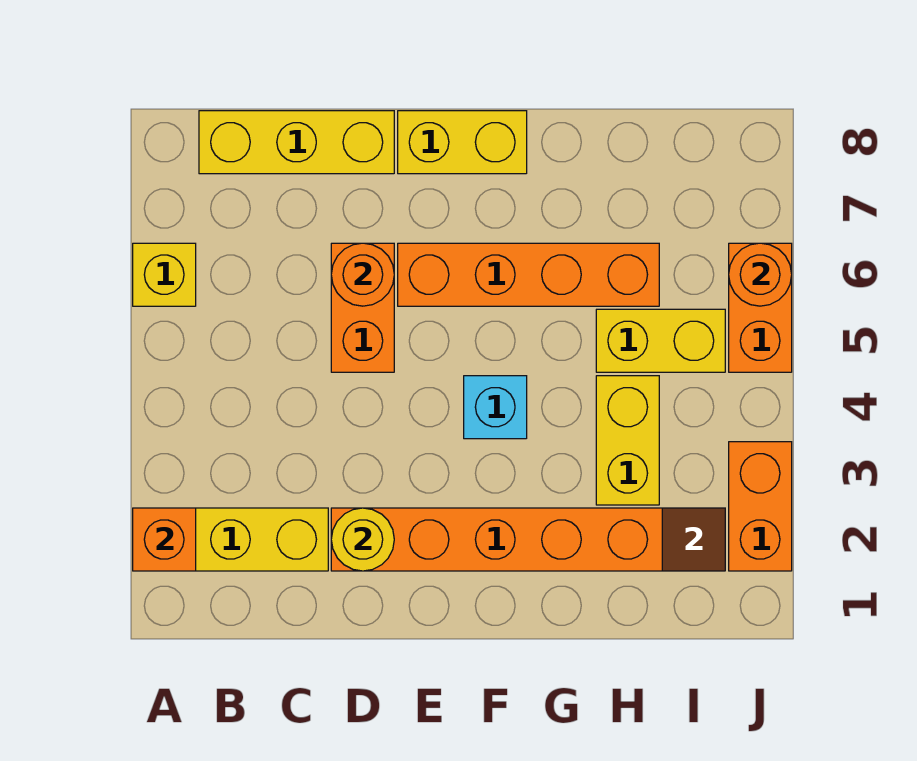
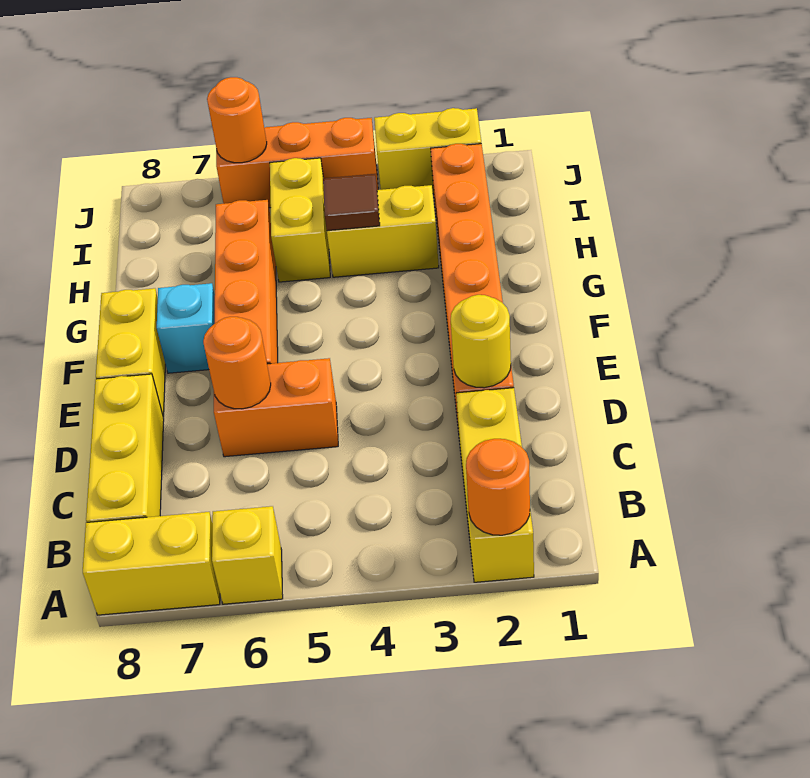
orange brick A2 level 2 -> orange round brick A2 level 2
none -> yellow brick A7:A8 level 1
cyan brick F4 level 1 -> cyan brick F7 level 1
brown tile I2 level 2 -> brown tile H4 level 2
orange brick J2:J3 level 1 -> yellow brick J2:J3 level 1
orange brick J5:J6 level 1 -> orange brick J4:J6 level 1

